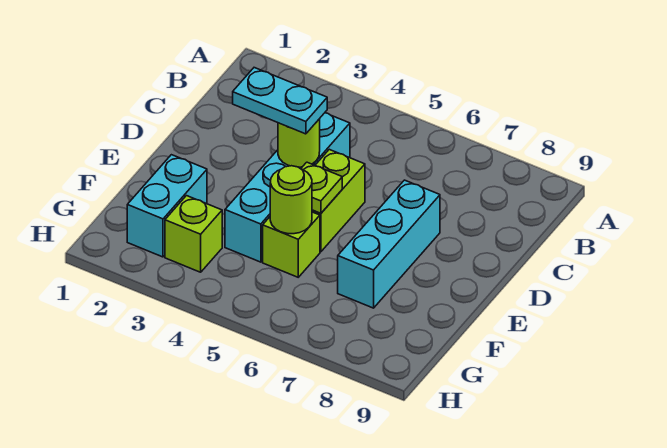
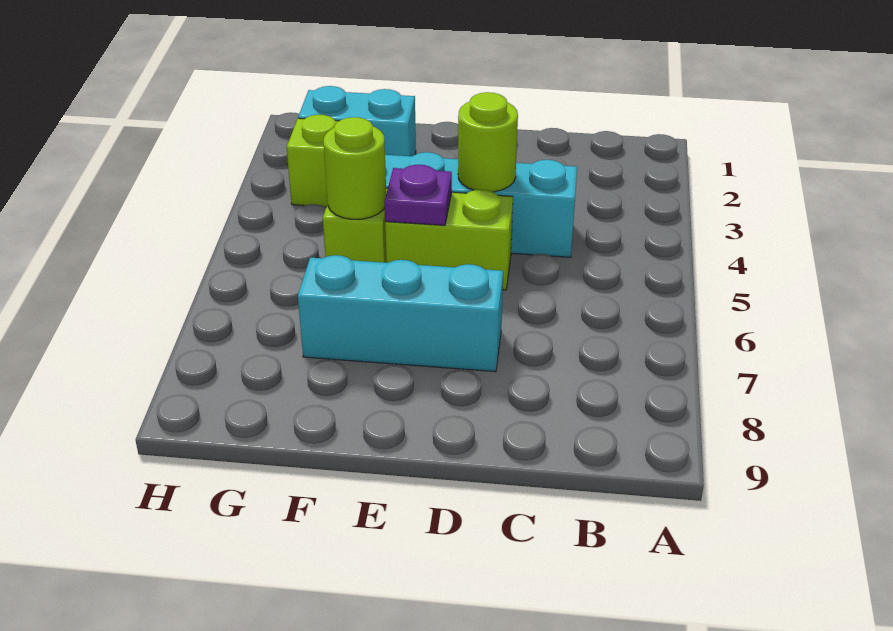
cyan plate D3:D4 level 3 -> none
lime plate E5 level 2 -> purple plate E5 level 2

